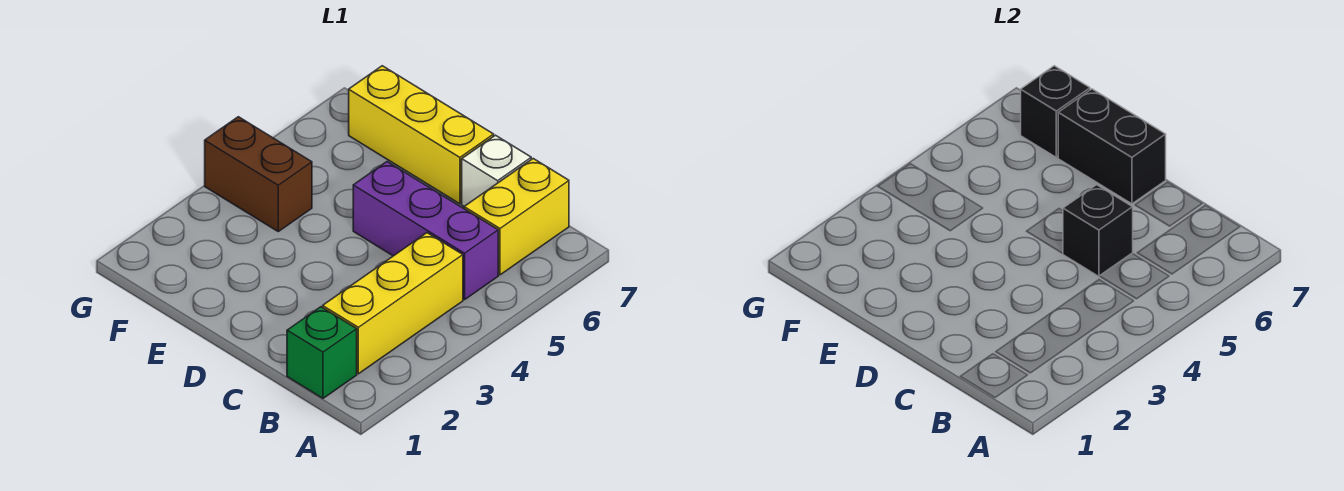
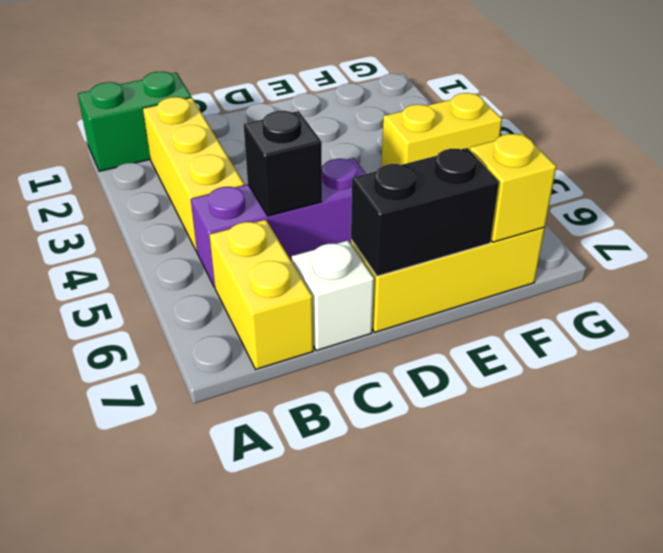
green brick B1 level 1 -> green brick A1:B1 level 1
brown brick F4:G4 level 1 -> yellow brick F4:G4 level 1
black brick F7 level 2 -> yellow brick F7 level 2

